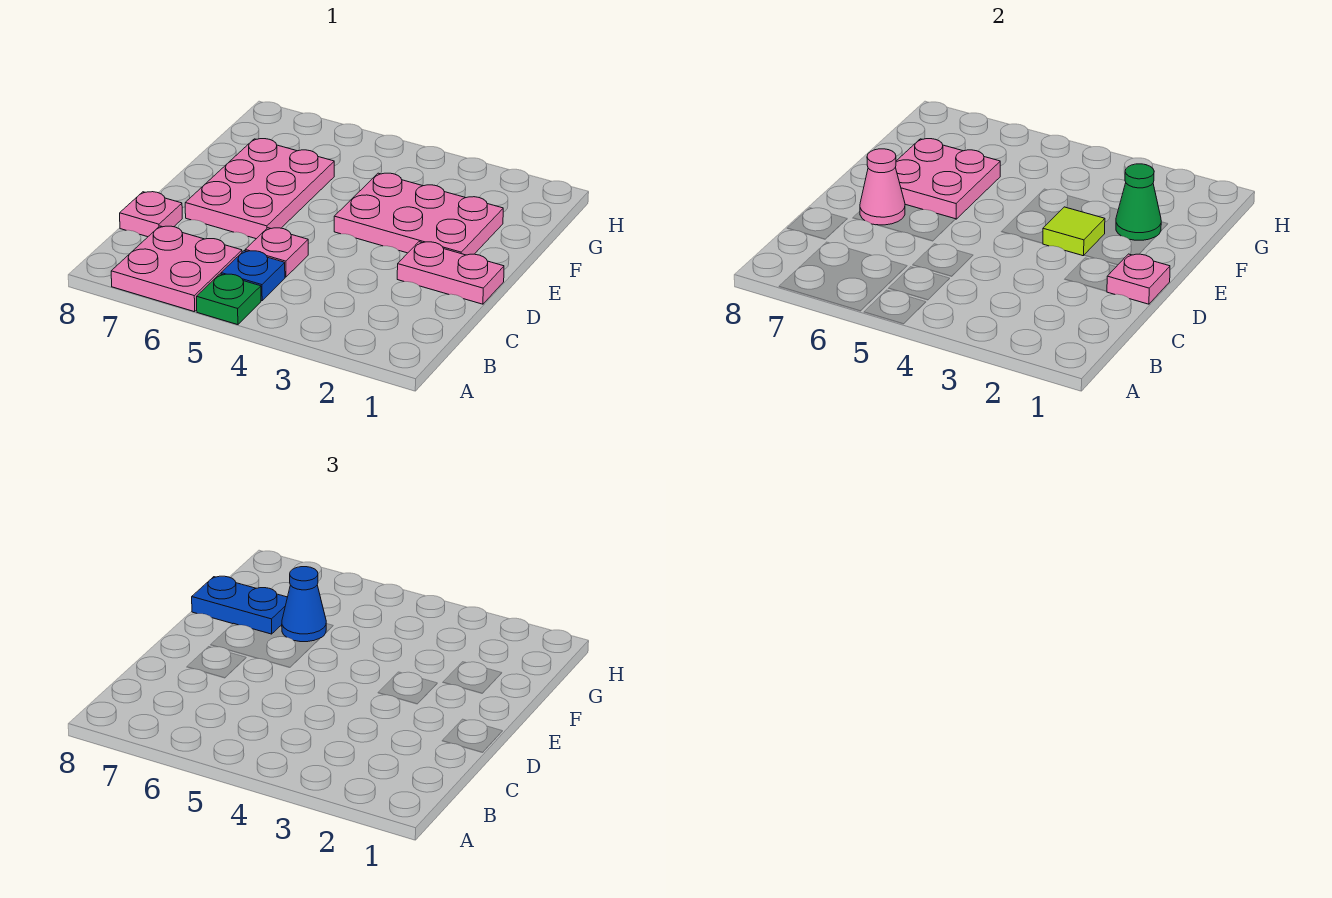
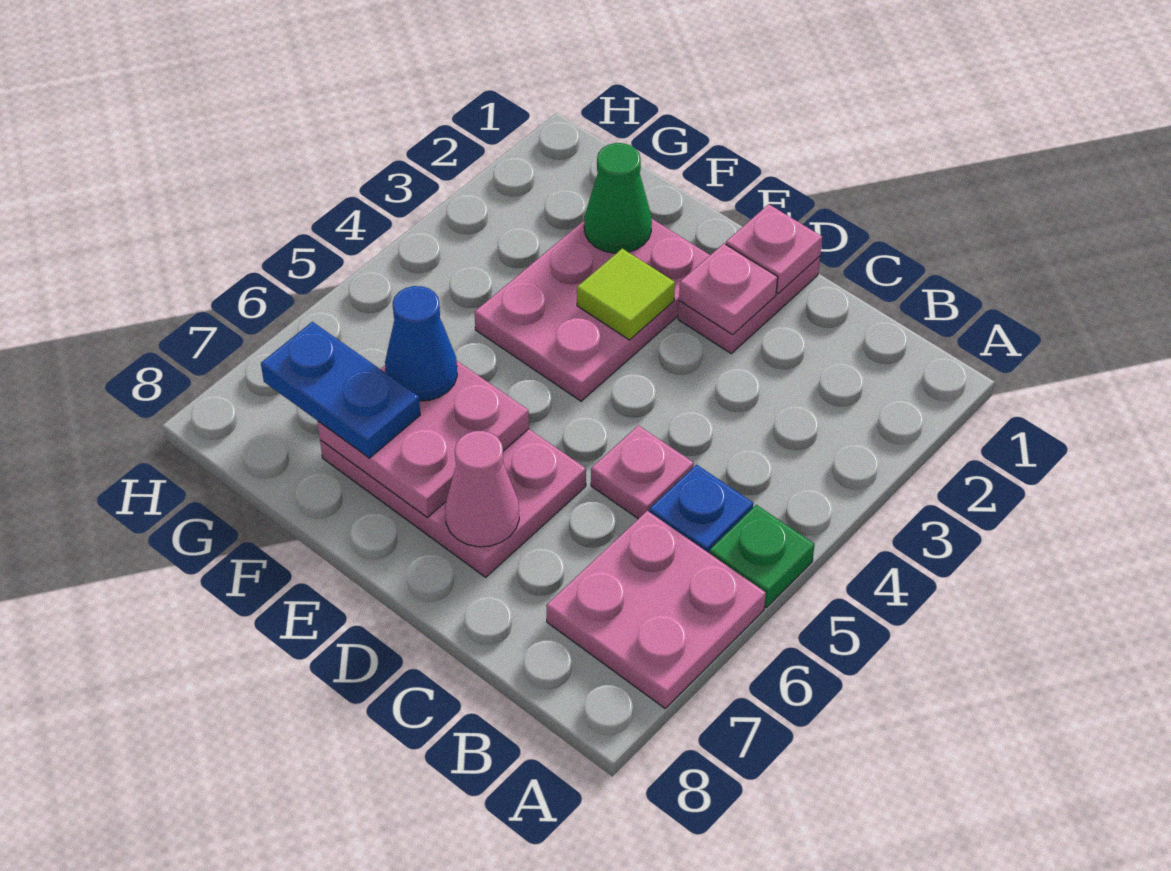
pink plate C8 level 1 -> pink plate D2 level 2
blue plate F7:F8 level 3 -> blue plate F7:G7 level 3

